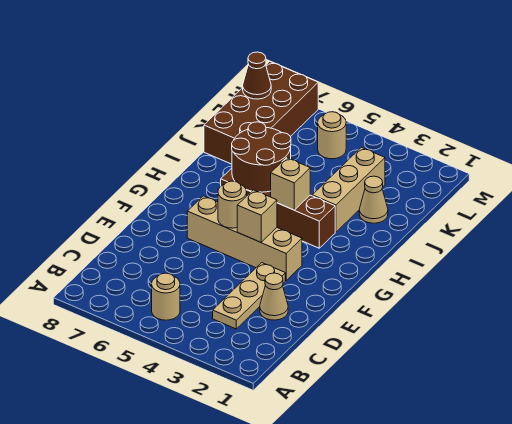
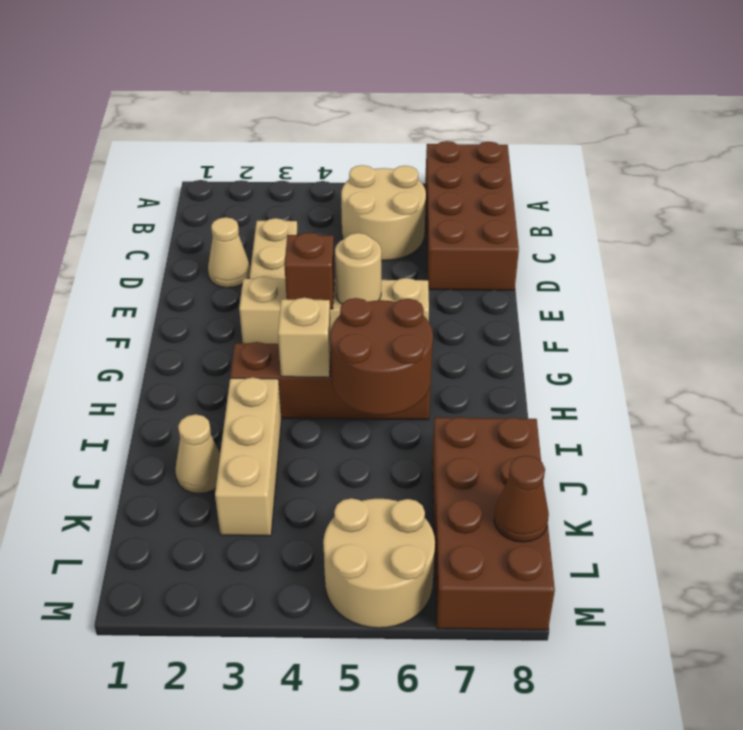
none -> brown brick A7:D8 level 1
tan round brick B5 level 1 -> tan round brick B5:C6 level 1
tan brick F4 level 2 -> brown brick F4 level 2
tan round brick L5 level 1 -> tan round brick L5:M6 level 1

